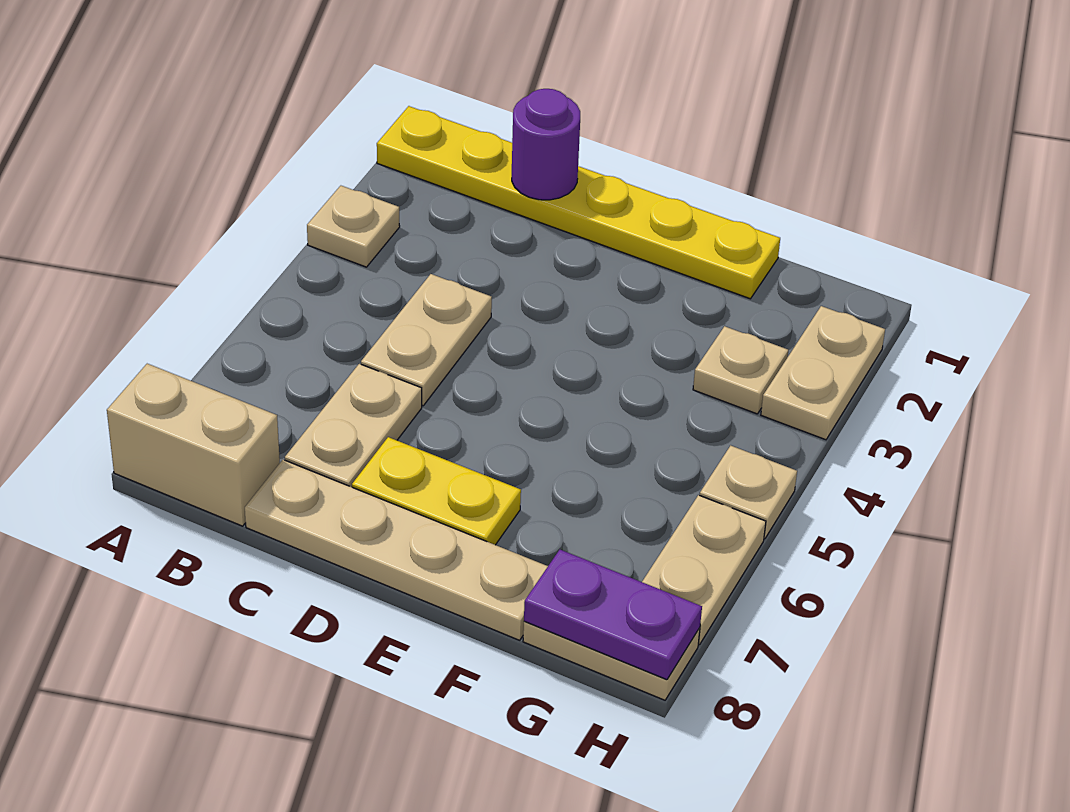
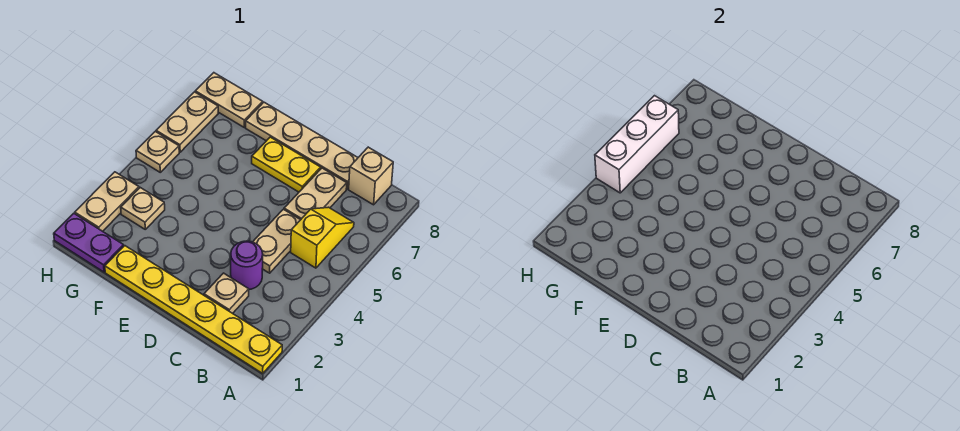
tan plate A3 level 1 -> tan plate C2 level 1
tan brick A8:B8 level 1 -> tan brick B8 level 1
none -> yellow slope B5:B6 level 1 top 5
purple round brick C1 level 2 -> purple round brick C3 level 1
purple plate G8:H8 level 2 -> purple plate G1:H1 level 1
none -> white brick H4:H6 level 2

